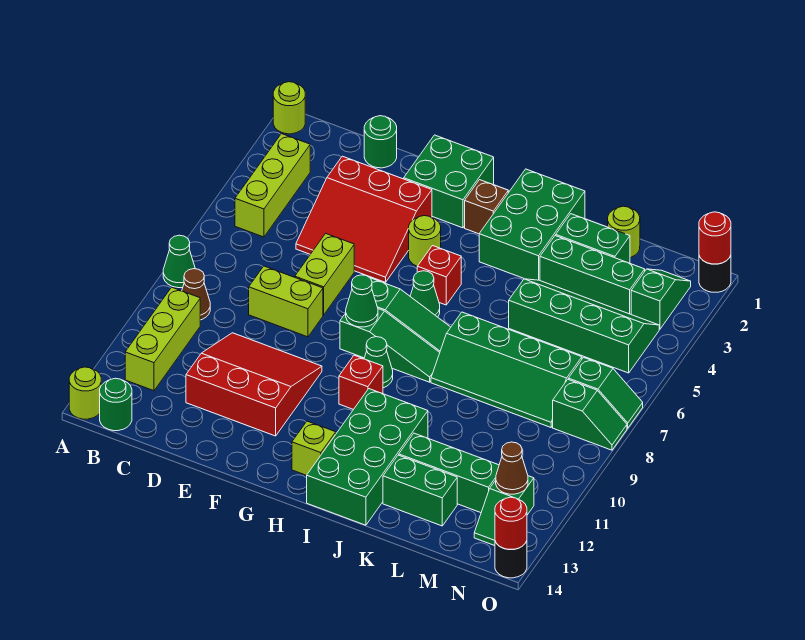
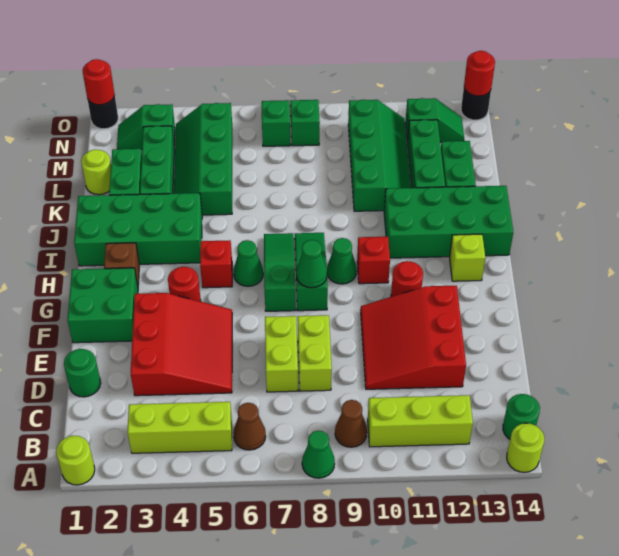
lime brick E6:E7 level 1 -> lime brick D7:E7 level 1
lime round brick G4 level 1 -> red round brick G4 level 1
none -> red round brick G11 level 1
green brick I1:J3 level 1 -> green brick I1:J4 level 1
green slope J7:M8 level 1 top 7 -> green slope K10:N11 level 1 top 10
brown cone N12 level 2 -> brown cone B6 level 1

